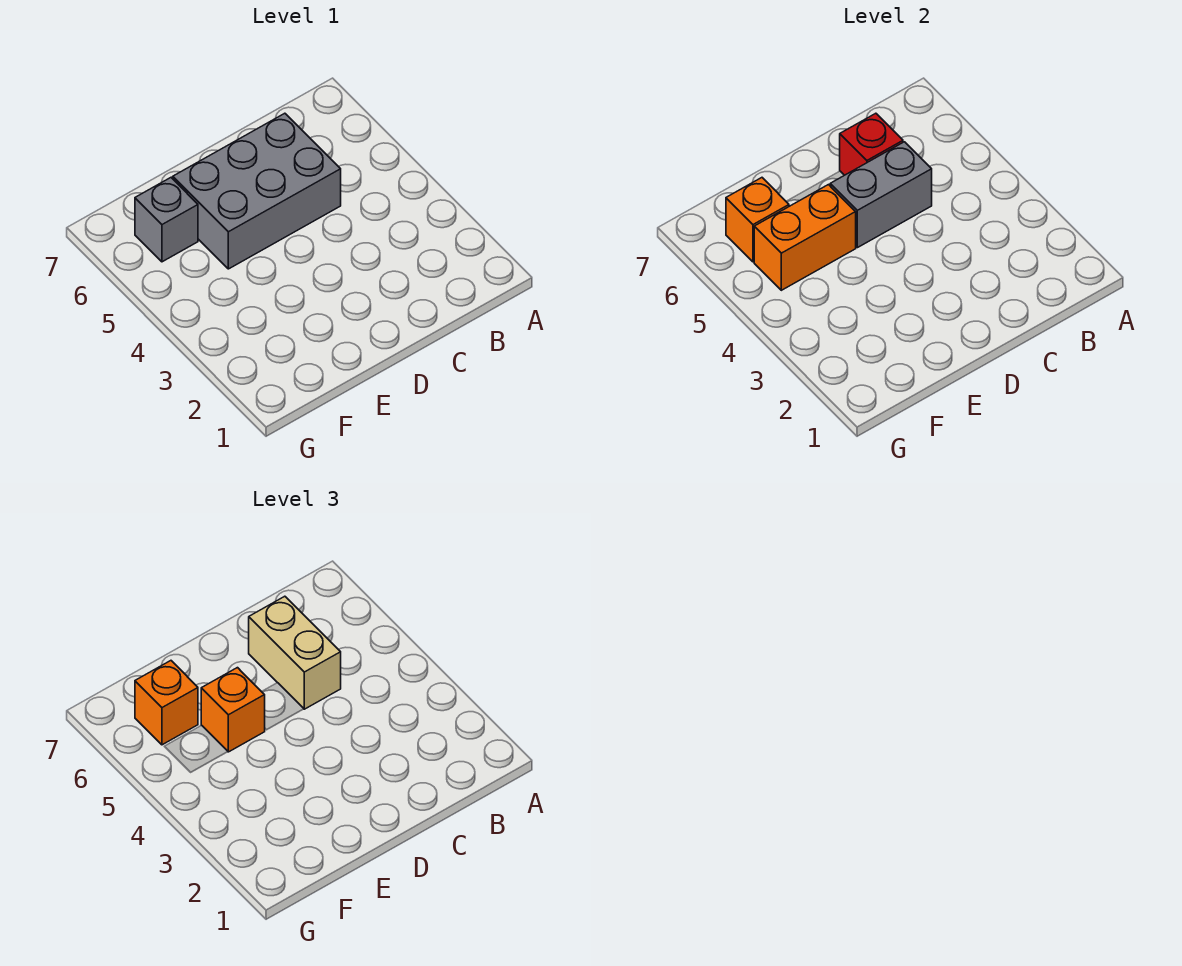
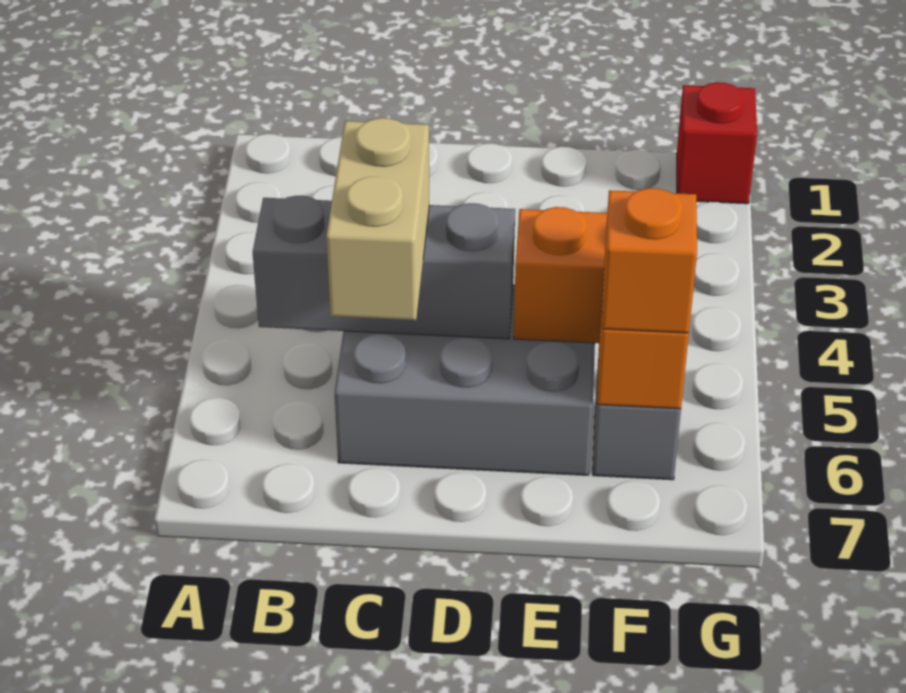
grey brick C5:D5 level 2 -> grey brick B5:D5 level 2
red brick C6 level 2 -> red brick G1 level 1
orange brick E5 level 3 -> none

